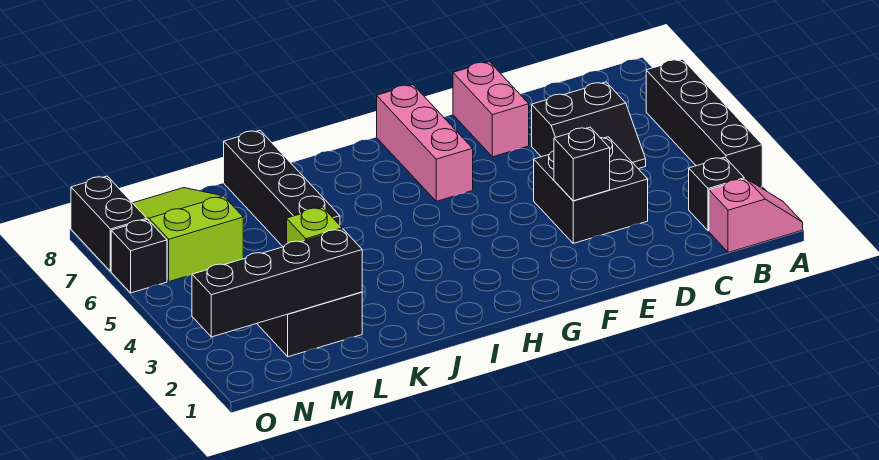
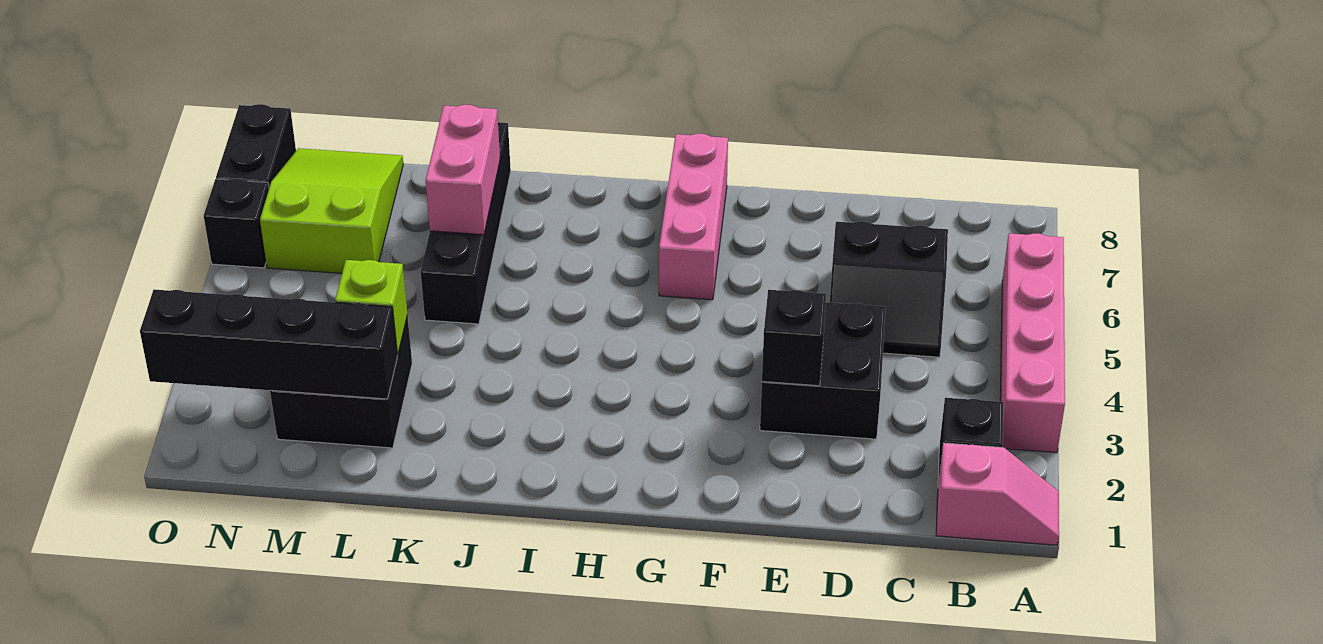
black brick A3:A6 level 1 -> pink brick A3:A6 level 1
pink brick E7:E8 level 1 -> pink brick K6:K7 level 2

